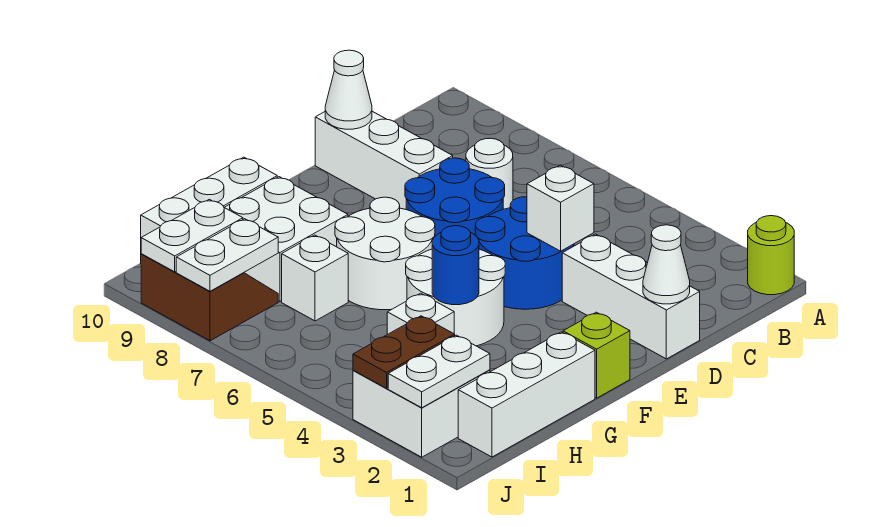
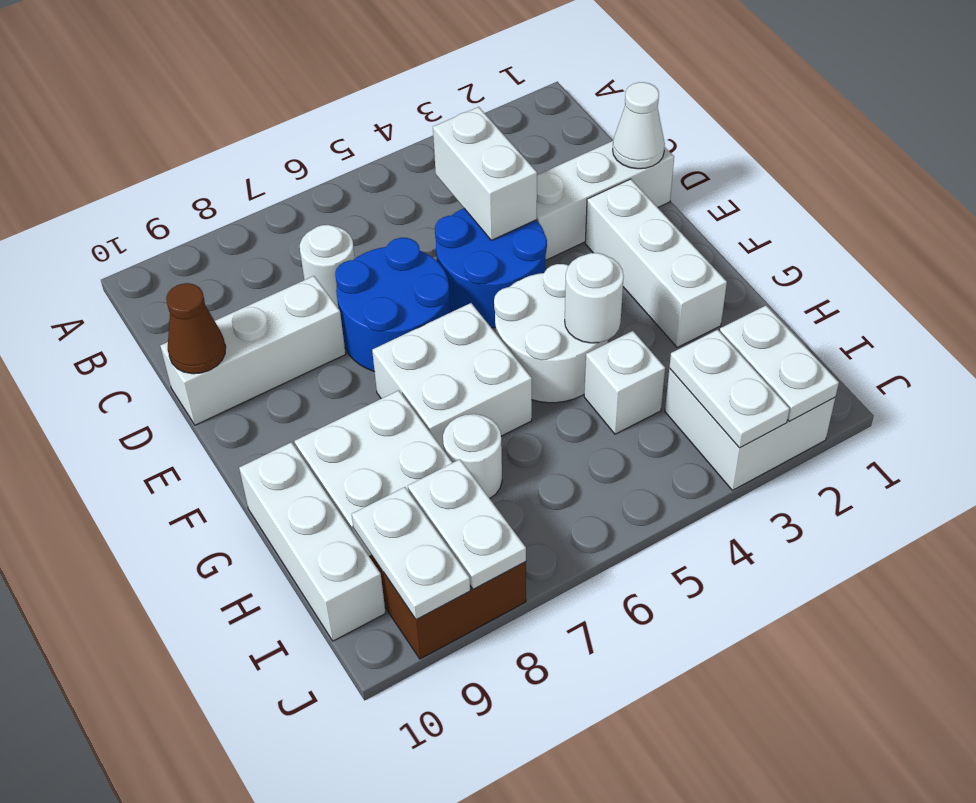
lime round brick A1 level 1 -> none
white brick D4 level 2 -> white brick C4:D4 level 2
white cone D10 level 2 -> brown cone D10 level 2
lime brick F1 level 1 -> none
white round brick F6:G7 level 1 -> white brick F6:G7 level 1
white brick G1:I1 level 1 -> white brick E2:G2 level 1
blue round brick G4 level 2 -> white round brick G4 level 2
white brick H7 level 1 -> white round brick H7 level 1
brown plate I3:J3 level 2 -> white plate I3:J3 level 2

